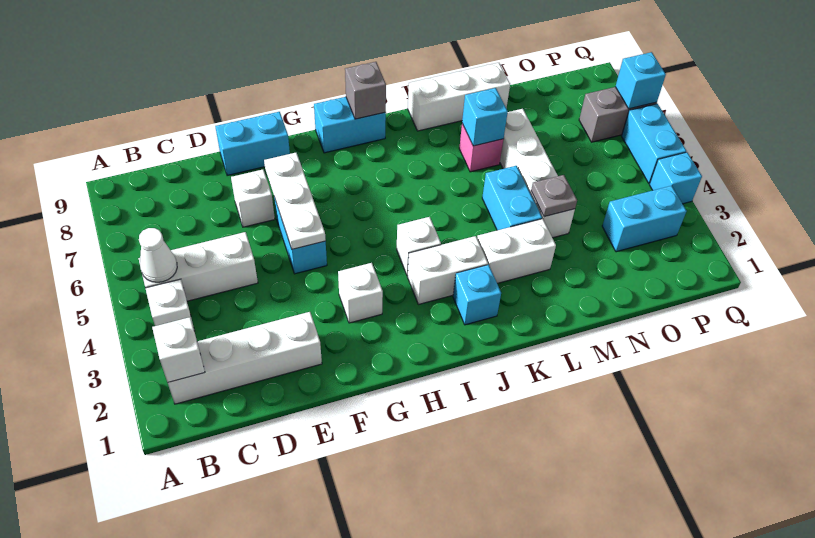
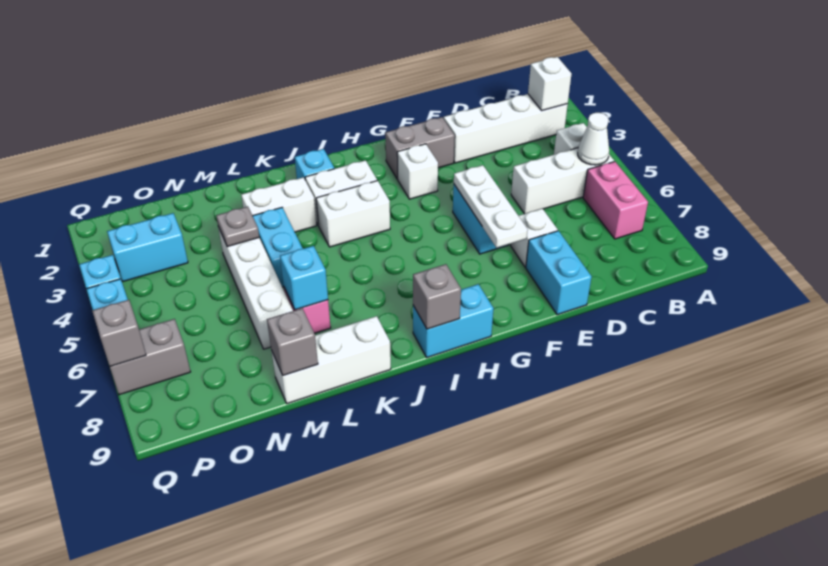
none -> pink brick B6:B7 level 1
cyan brick E9:F9 level 1 -> cyan brick E8:E9 level 1
none -> grey brick F2:G2 level 1
white brick I4 level 1 -> white brick I4:J4 level 1
none -> grey brick M9 level 2
cyan brick Q7 level 2 -> grey brick Q7 level 2

